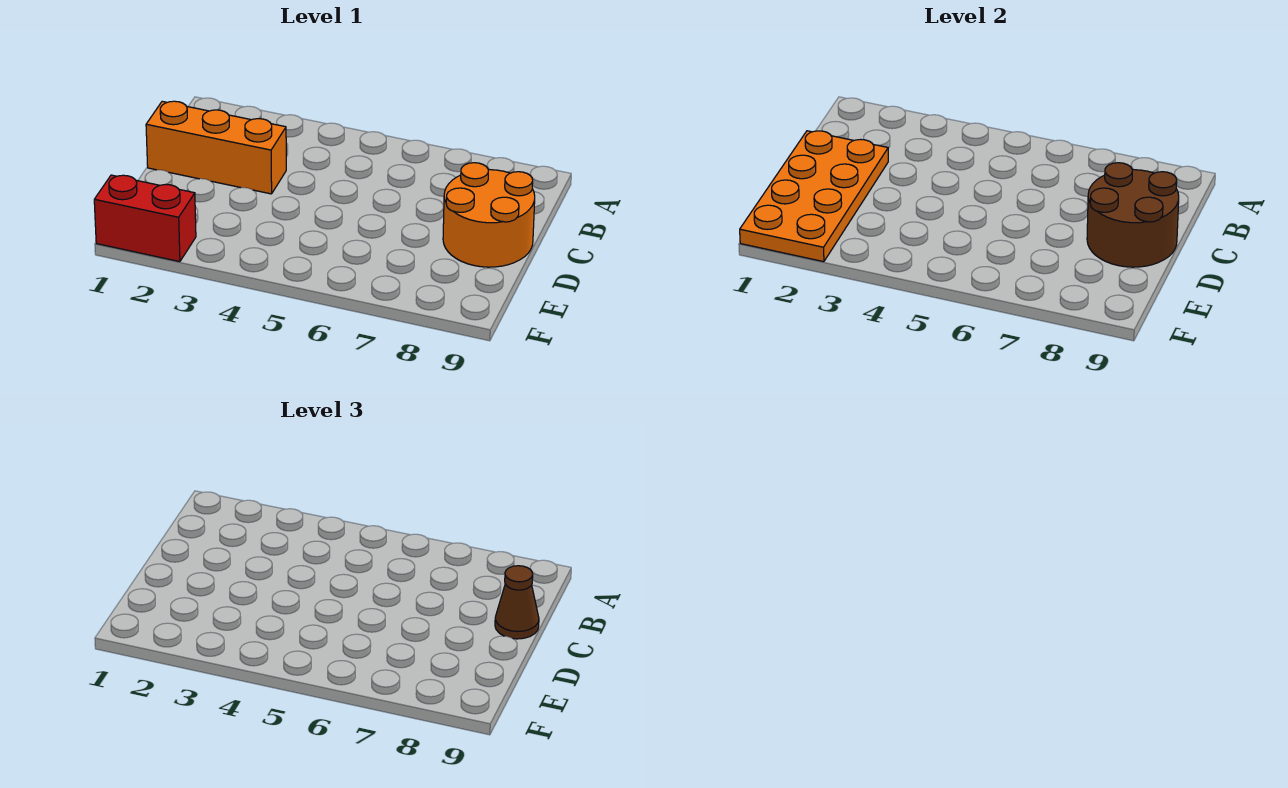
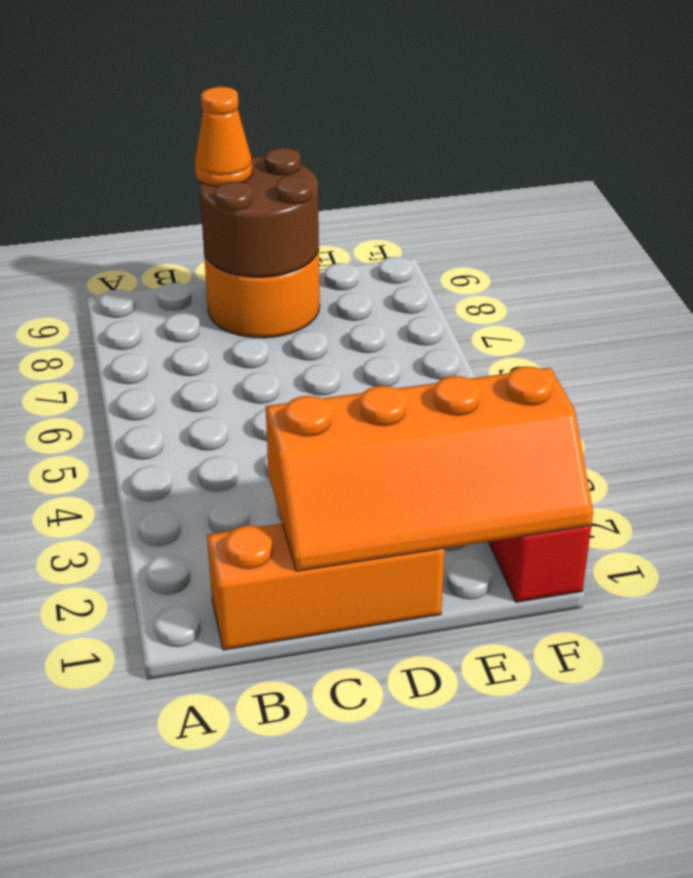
orange brick C1:C3 level 1 -> orange brick B1:D1 level 1
orange plate C1:F2 level 2 -> orange slope C1:F2 level 2 top 2
brown cone C9 level 3 -> orange cone C9 level 3

